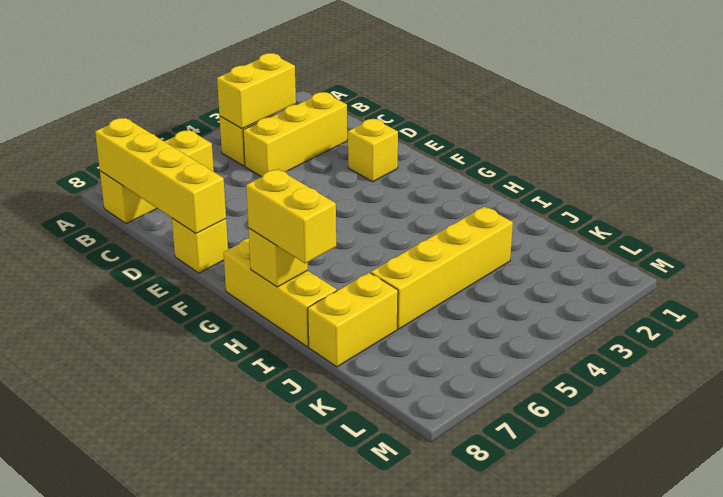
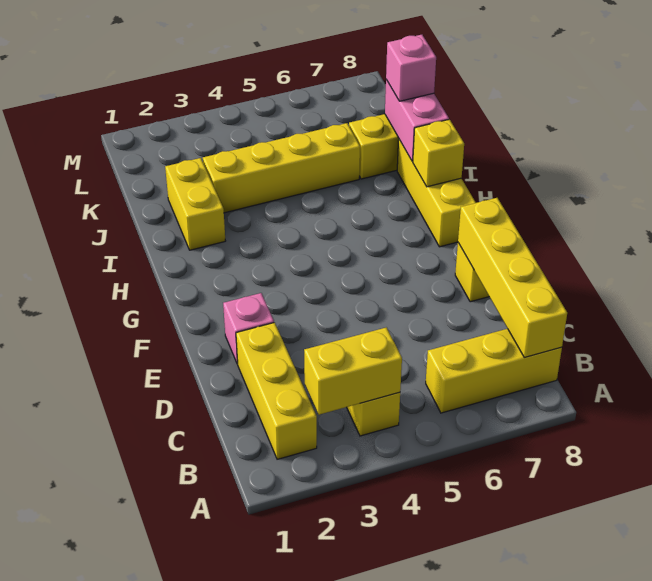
yellow brick C2:C4 level 1 -> yellow brick B2:D2 level 1
yellow brick E2 level 1 -> pink brick E2 level 1
yellow brick H8:I8 level 3 -> yellow brick I2:J2 level 1
none -> pink brick I8:J8 level 2
none -> pink brick J8 level 3

